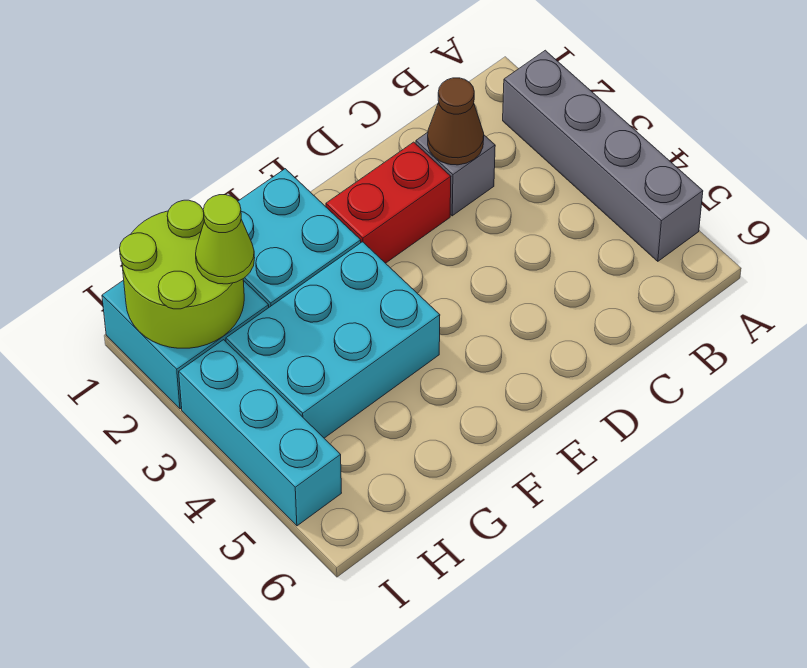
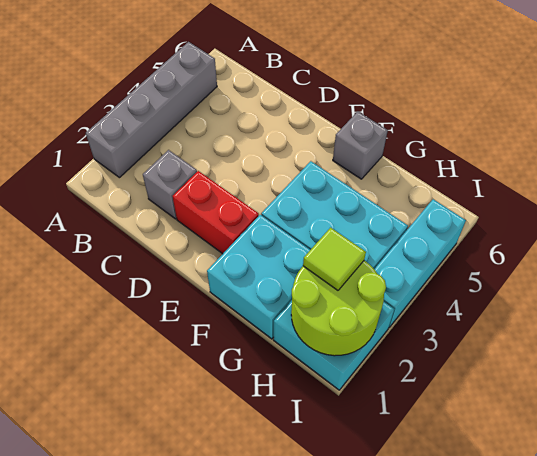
brown cone C2 level 2 -> none
none -> grey brick F6 level 1
lime cone H2 level 3 -> lime tile H2 level 3

